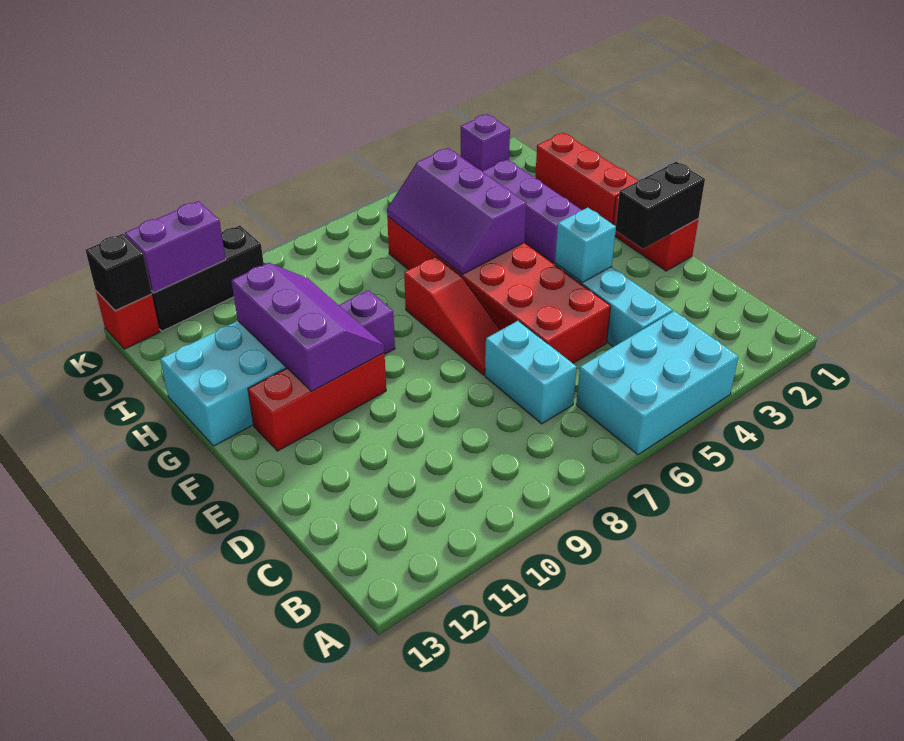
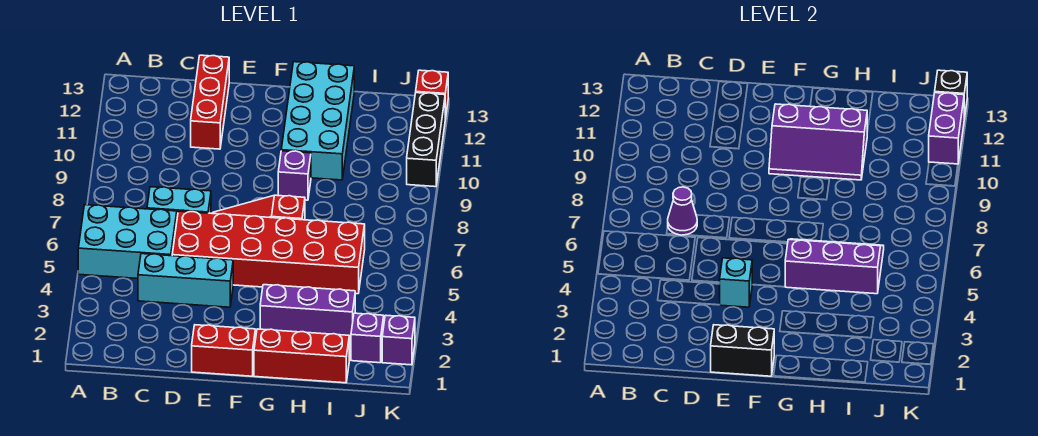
cyan brick A4:B6 level 1 -> cyan brick A5:C6 level 1
none -> purple cone C7 level 2
black brick E1:E2 level 2 -> black brick E1:F1 level 2
red brick F10:F12 level 1 -> red brick D11:D13 level 1
none -> purple brick J2 level 1

